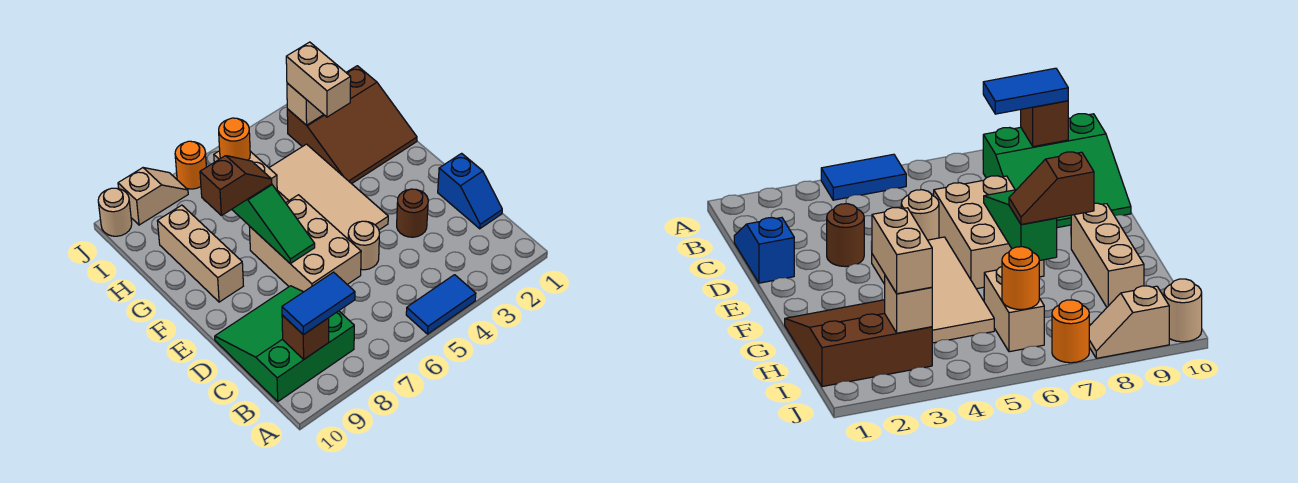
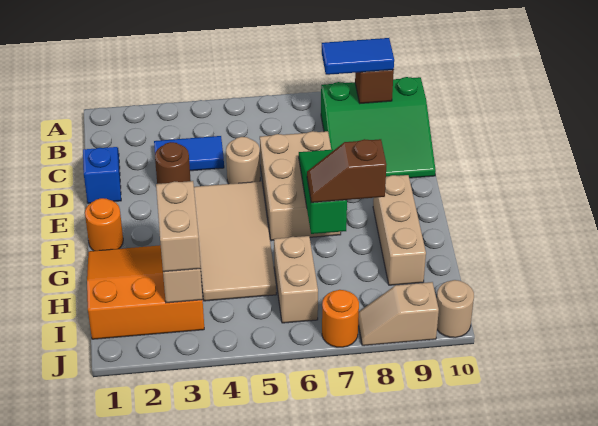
blue tile A4:A5 level 1 -> blue tile C3:C4 level 1
brown slope G1:I3 level 1 top I -> orange slope G1:I3 level 1 top I
orange round brick I6 level 2 -> orange round brick F1 level 1

